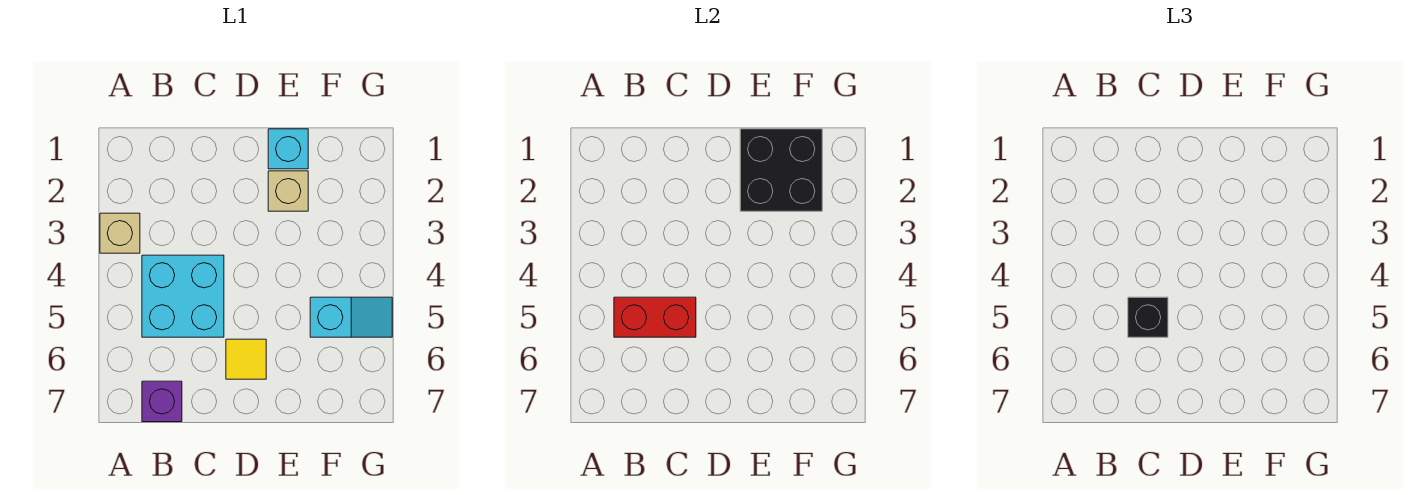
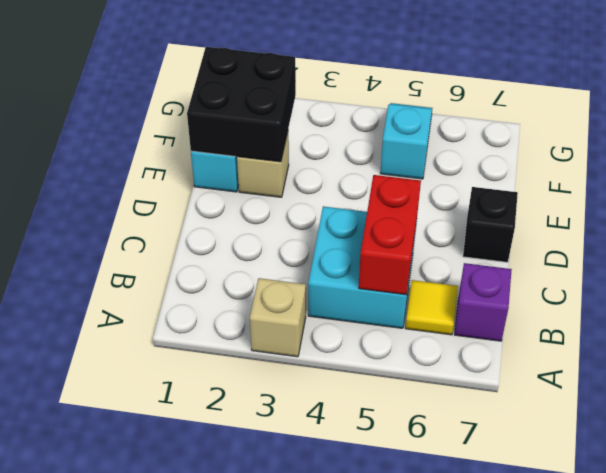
black brick C5 level 3 -> black brick D7 level 1
yellow tile D6 level 1 -> yellow tile B6 level 1

